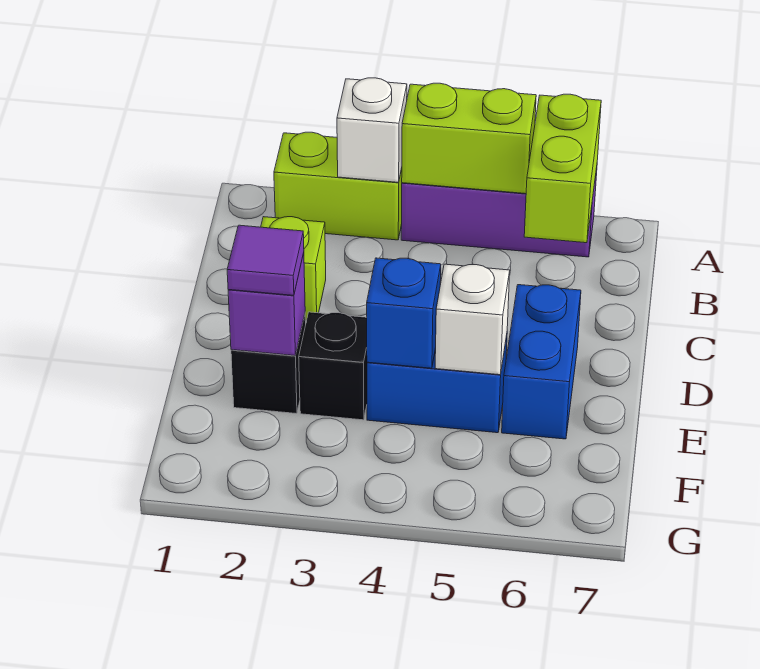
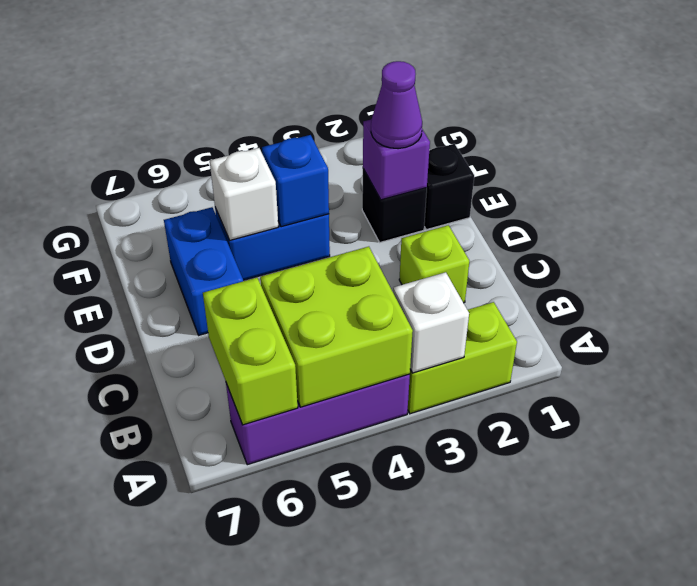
lime brick A4:A5 level 2 -> lime brick A4:B5 level 2
purple tile E2 level 3 -> purple cone E2 level 3
black brick E3 level 1 -> black brick E1 level 1

